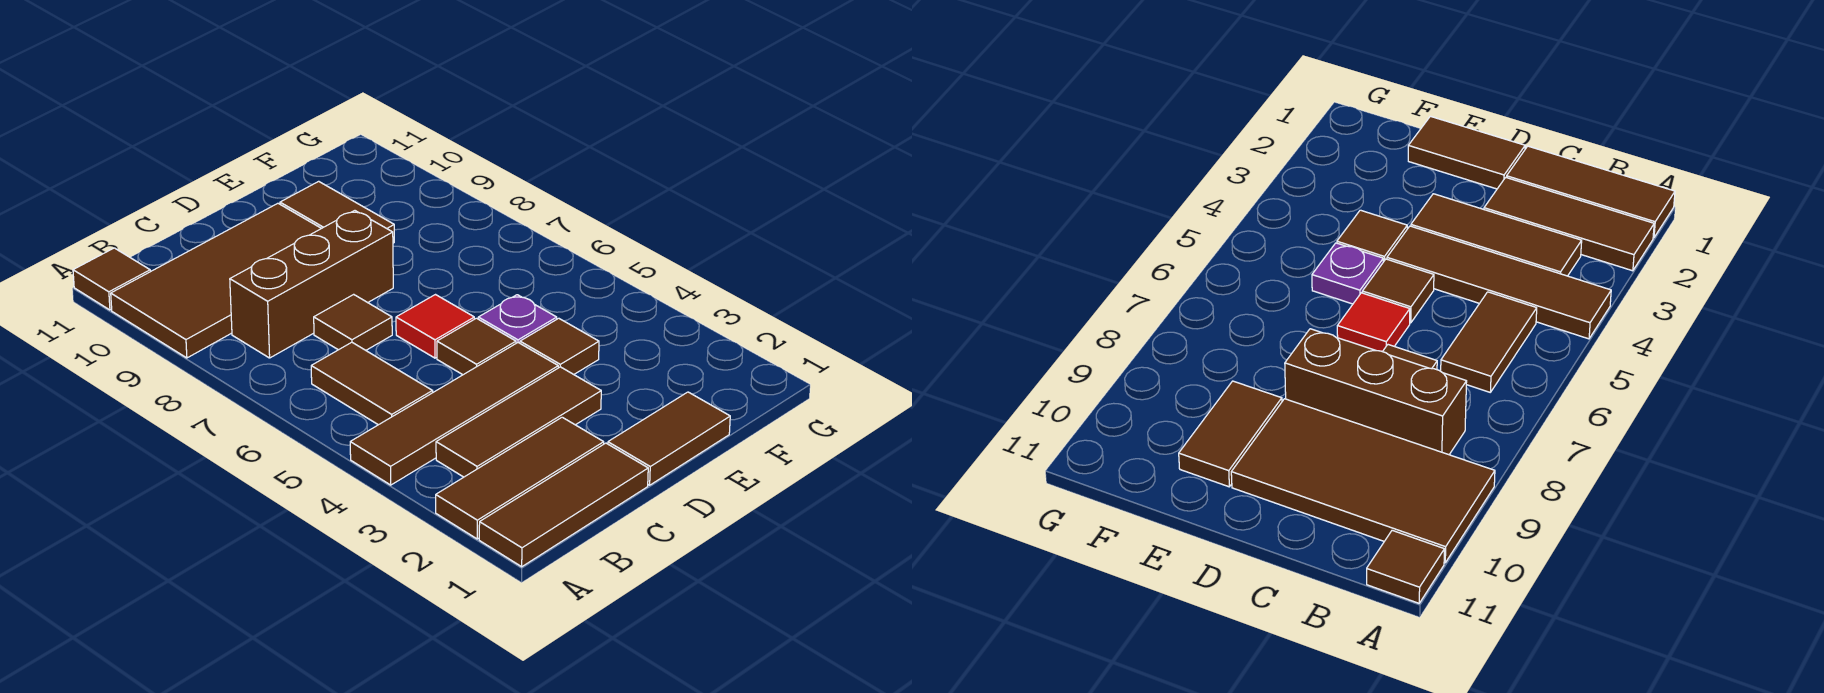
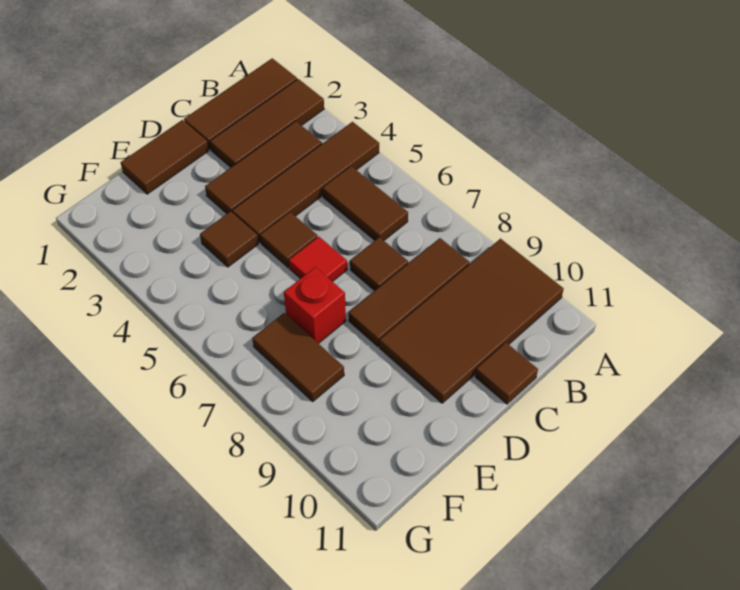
brown tile A11 level 1 -> brown tile C11 level 1
brown brick B8:D8 level 1 -> brown tile B8:D8 level 1
purple plate E5 level 1 -> none
none -> red brick E7 level 1
brown tile E9:E10 level 1 -> brown tile F7:F8 level 1

